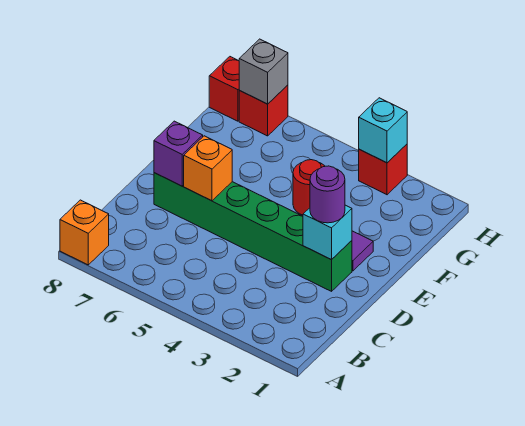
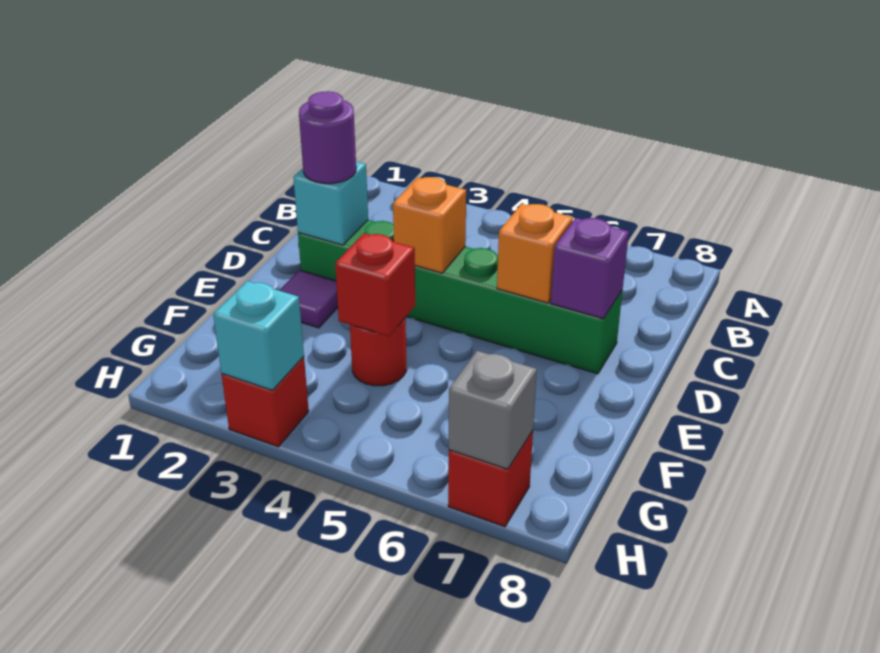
orange brick A8 level 1 -> orange brick D4 level 2
red brick H8 level 1 -> red brick F4 level 2

